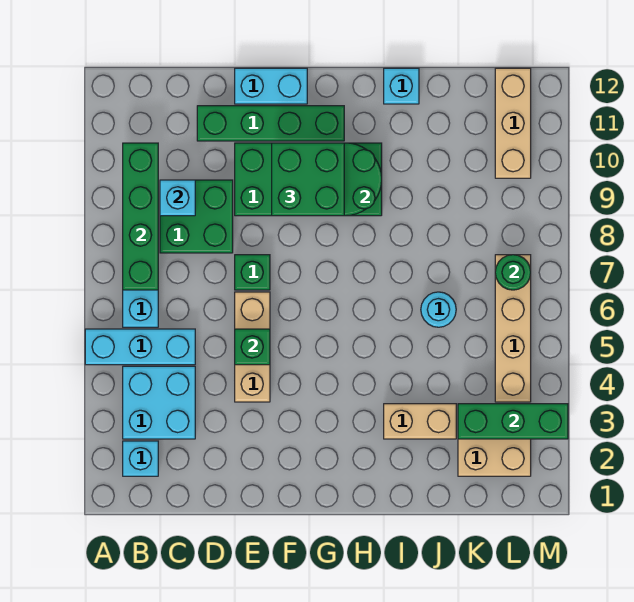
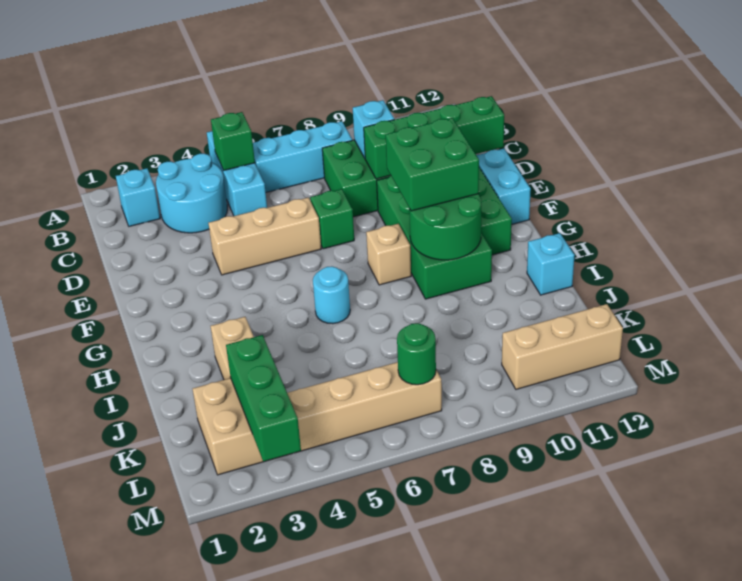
cyan brick B3:C4 level 1 -> cyan round brick B3:C4 level 1
green brick B7:B10 level 2 -> green brick D9:D12 level 2
green brick E5 level 2 -> green brick B5 level 2
none -> tan brick G8 level 1
cyan round brick J6 level 1 -> cyan round brick H6 level 1

